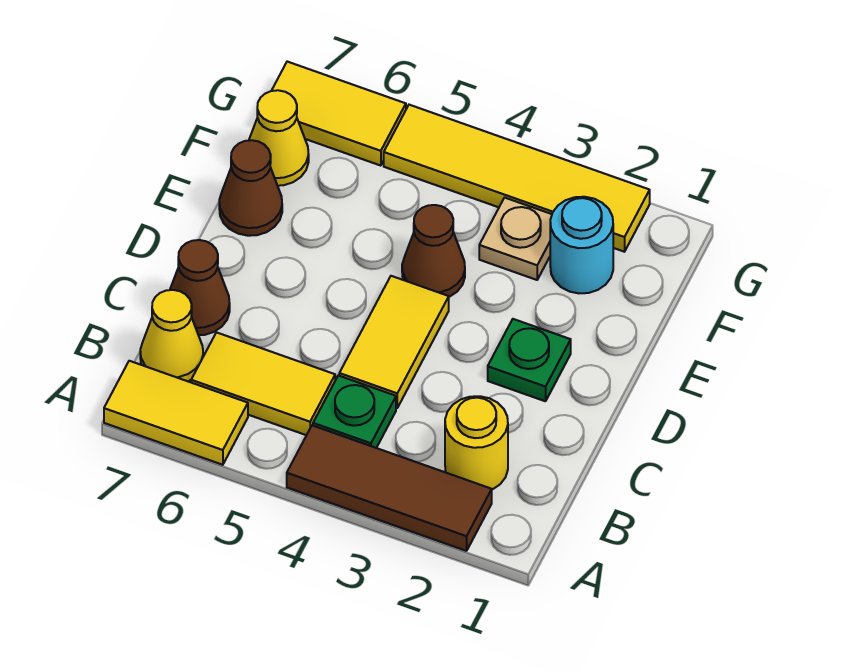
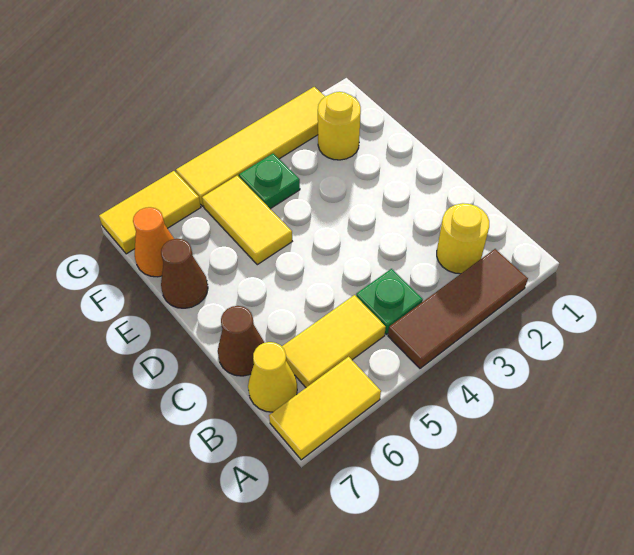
yellow tile C4:D4 level 1 -> yellow tile E5:F5 level 1
green plate D2 level 1 -> green plate F4 level 1
brown cone E4 level 1 -> none
cyan round brick F2 level 1 -> yellow round brick F2 level 1
tan plate F3 level 1 -> none
yellow cone F7 level 1 -> orange cone F7 level 1

